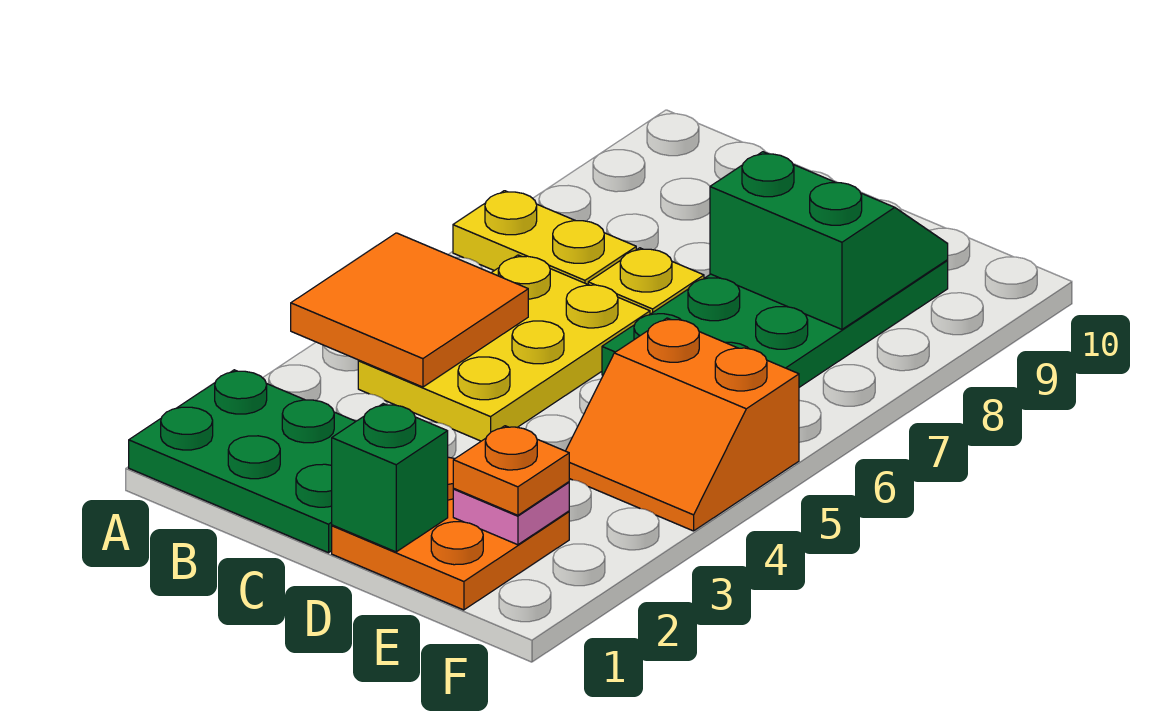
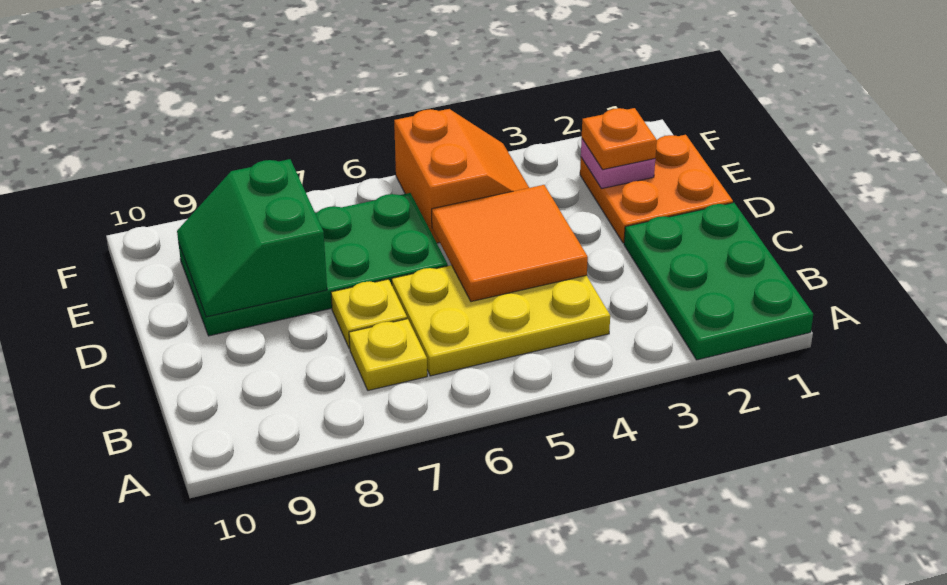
orange tile A4:B5 level 2 -> orange tile C4:D5 level 2
yellow plate A7:B7 level 1 -> yellow plate B7 level 1
green brick D1 level 2 -> none

